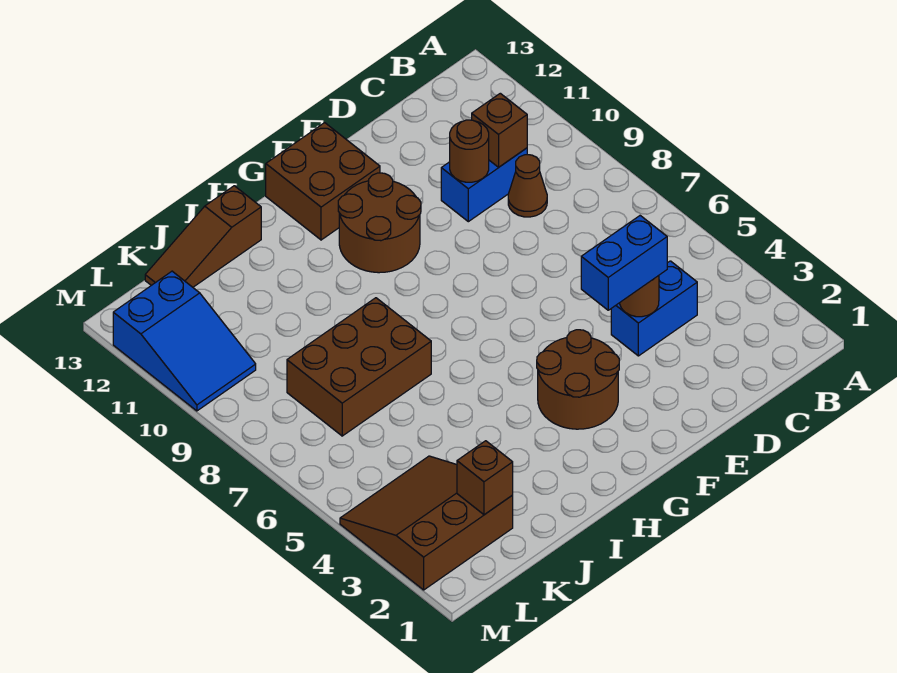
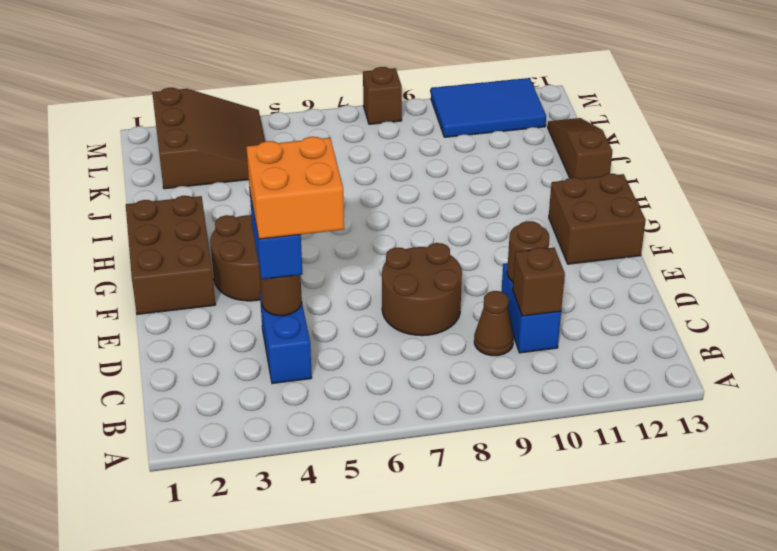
none -> orange brick D4:E5 level 4
brown round brick F10:G11 level 1 -> brown round brick D7:E8 level 1
brown brick I7:K8 level 1 -> brown brick F1:H2 level 1
brown brick K2 level 2 -> brown brick M8 level 1
blue slope L10:M12 level 1 top 12 -> blue tile L10:M12 level 1

